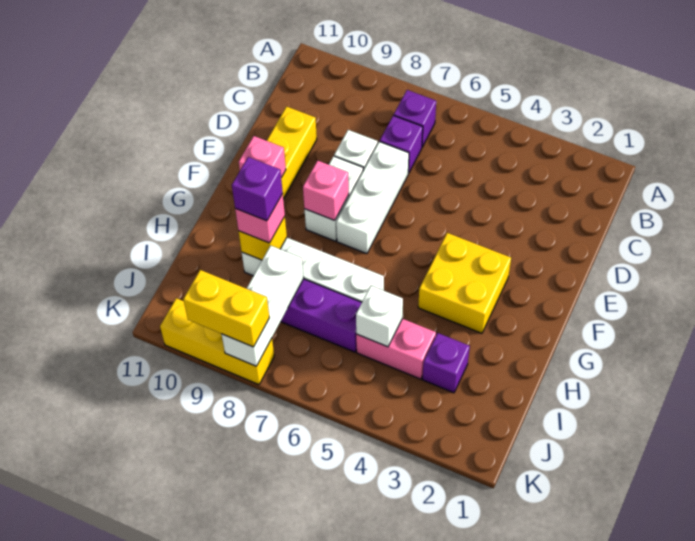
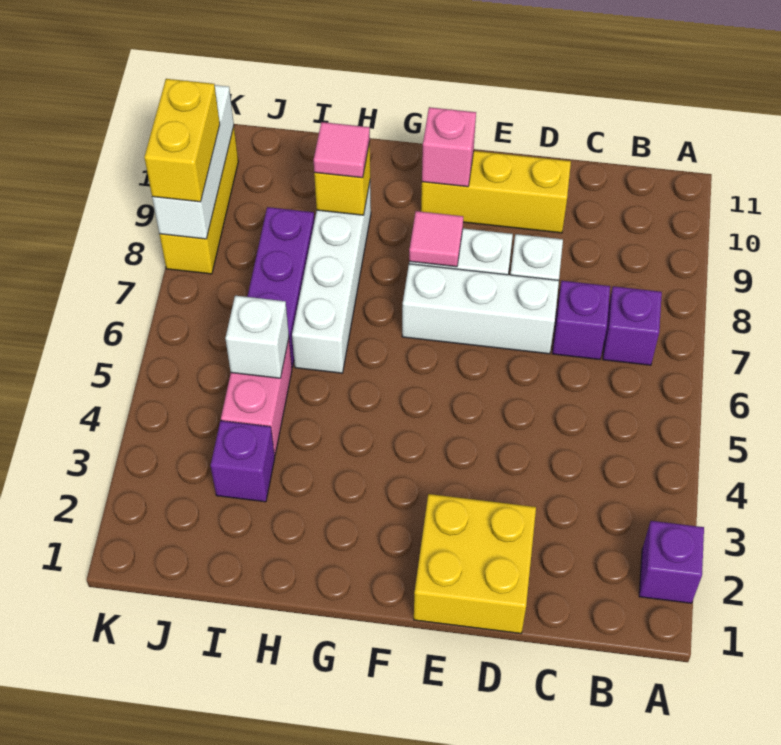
yellow brick F3:G4 level 1 -> yellow brick D1:E2 level 1
pink brick F8 level 2 -> pink tile F8 level 2
pink brick H9 level 3 -> pink tile H9 level 3
purple brick H9 level 4 -> purple brick A2 level 1
white brick I8:K8 level 2 -> white brick K8:K10 level 2

